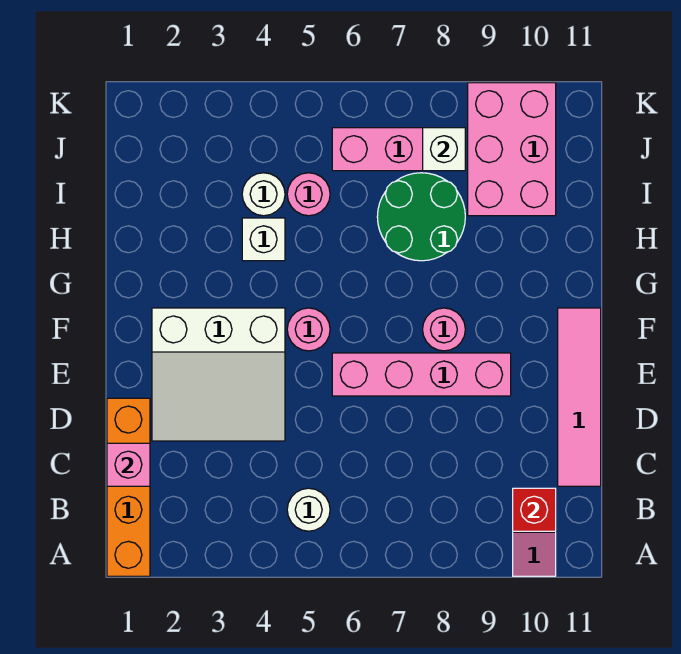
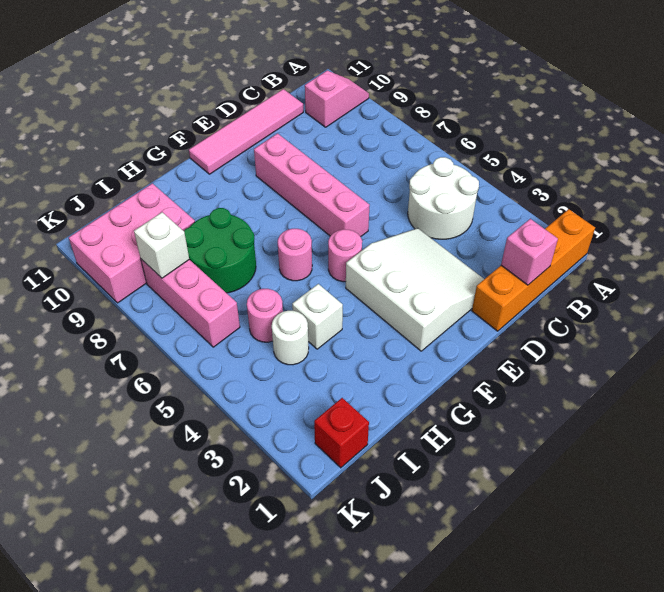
white round brick B5 level 1 -> white round brick B4:C5 level 1
red brick B10 level 2 -> red brick J1 level 1
pink round brick F8 level 1 -> pink round brick G6 level 1

